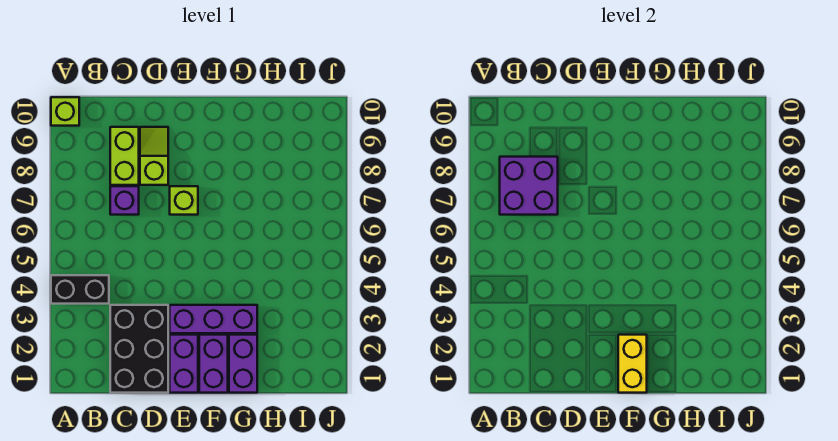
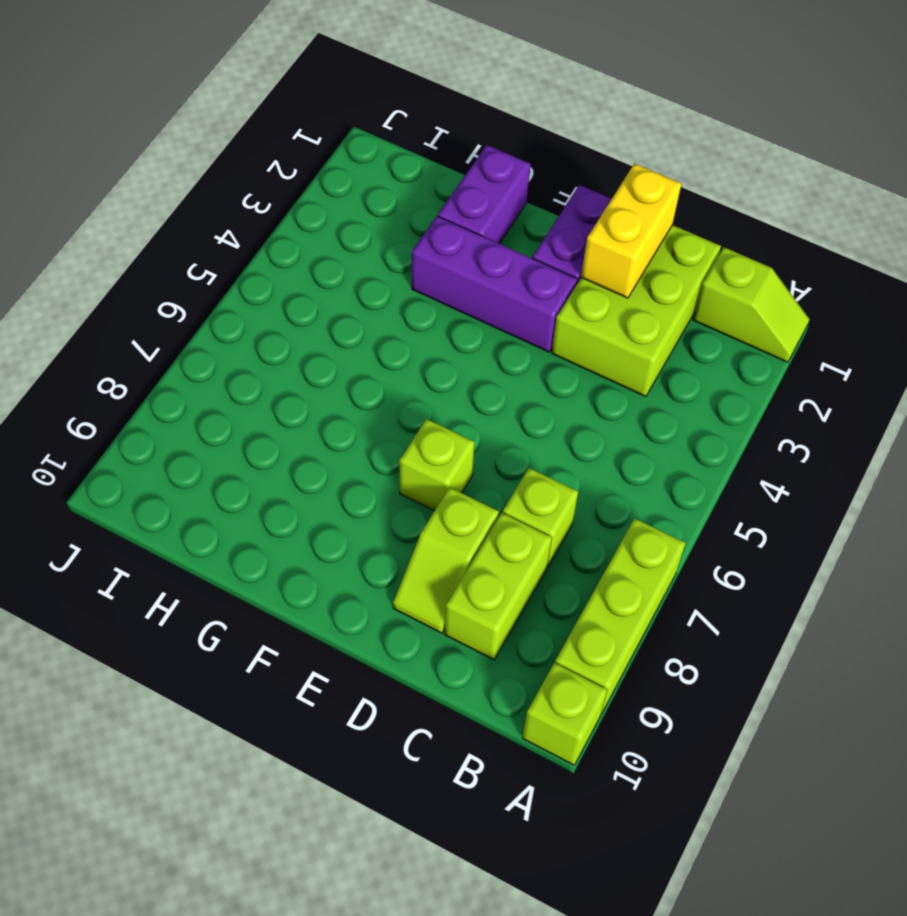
none -> lime slope A1:B1 level 1 top B
black brick A4:B4 level 1 -> none
none -> lime brick A7:A9 level 1
purple brick B7:C8 level 2 -> none
black brick C1:D3 level 1 -> lime brick C1:D3 level 1
purple brick C7 level 1 -> lime brick C7 level 1
purple brick F1:F2 level 1 -> none
yellow brick F1:F2 level 2 -> yellow brick D1:D2 level 2

